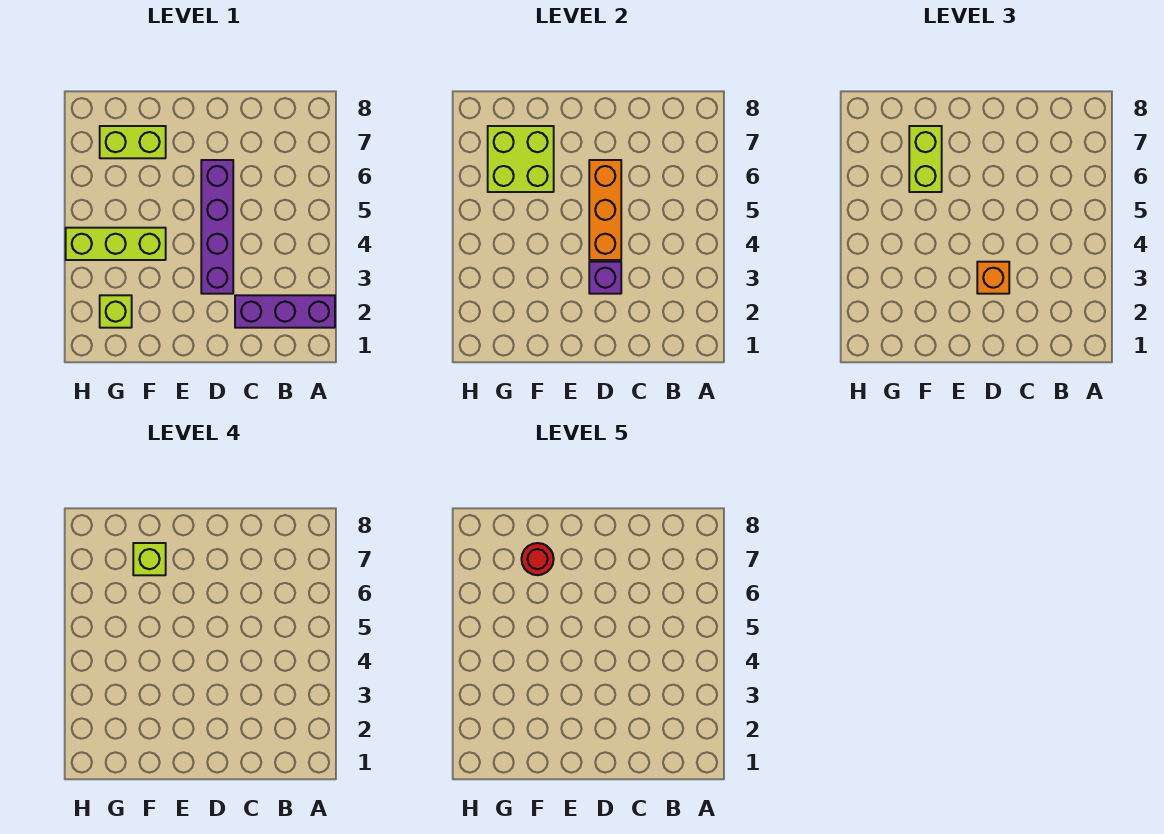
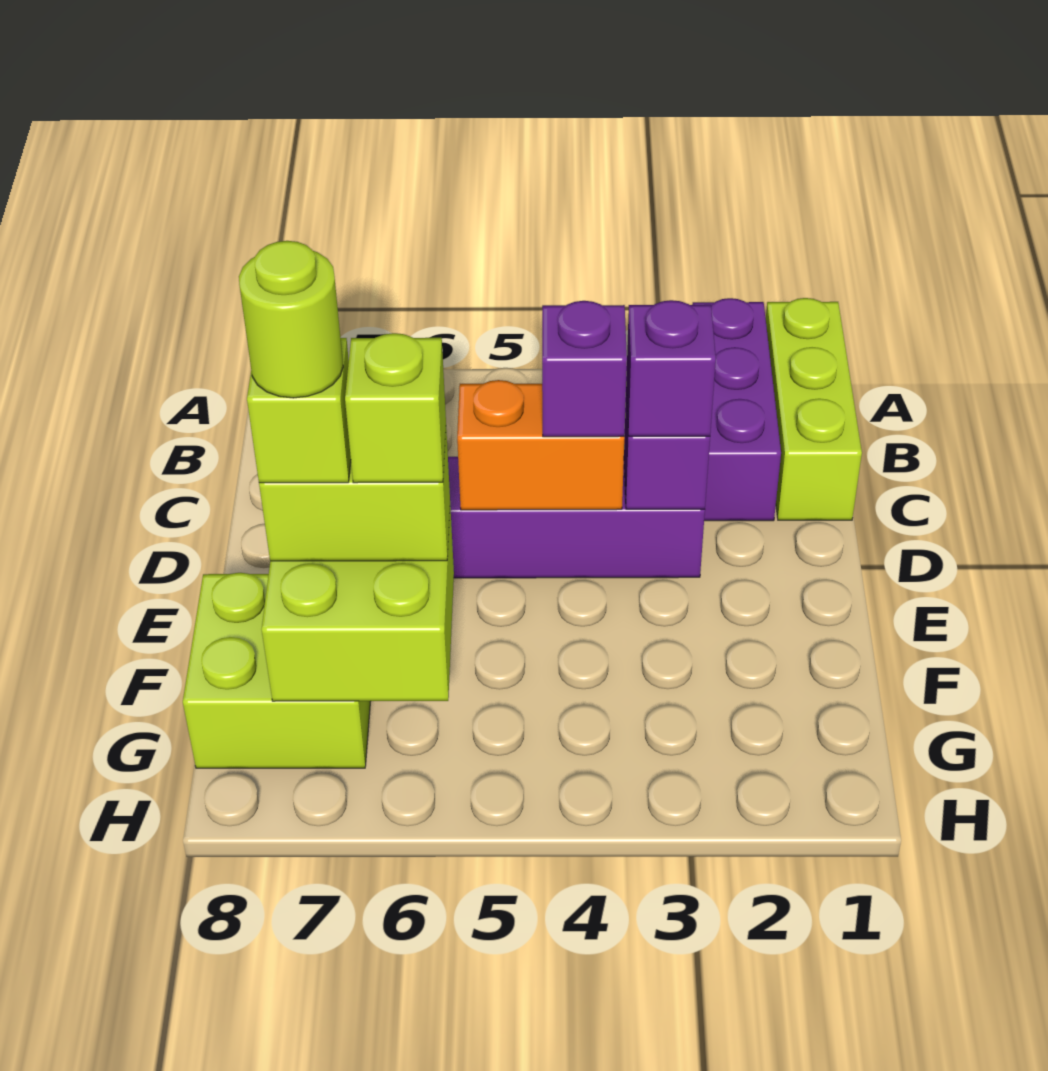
orange brick D3 level 3 -> purple brick D3 level 3
orange brick D4:D6 level 2 -> orange brick D4:D5 level 2
none -> purple brick D4 level 3
lime brick F4:H4 level 1 -> lime brick A1:C1 level 1
lime brick F7:G7 level 1 -> lime brick F7:G8 level 1
red round brick F7 level 5 -> lime round brick F7 level 5
lime brick G2 level 1 -> lime brick F6 level 4

